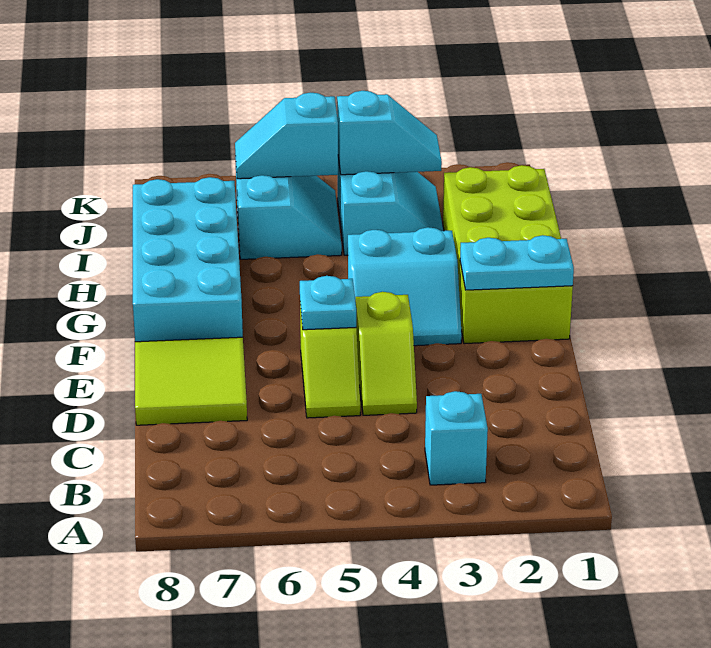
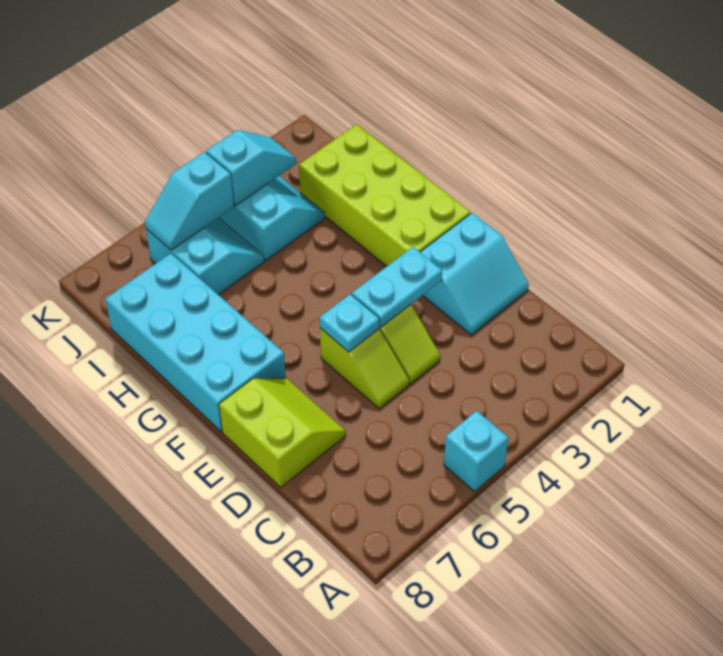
cyan brick B3 level 1 -> cyan brick A5 level 1
lime tile D7:E8 level 1 -> lime slope D7:E8 level 1 top 8
cyan plate F1:F2 level 2 -> cyan plate E3:E4 level 2
cyan slope F3:G4 level 1 top G -> cyan slope D1:E2 level 1 top E

